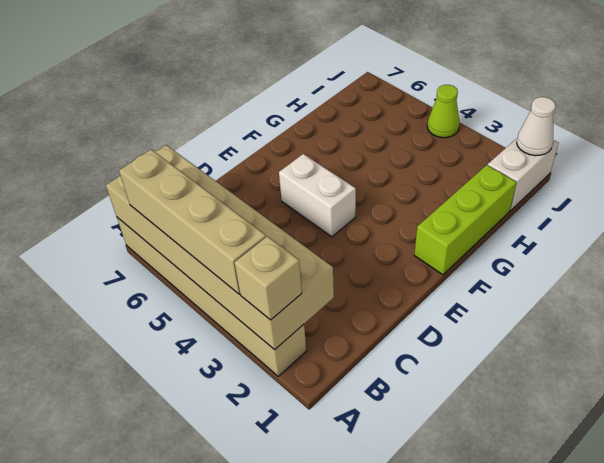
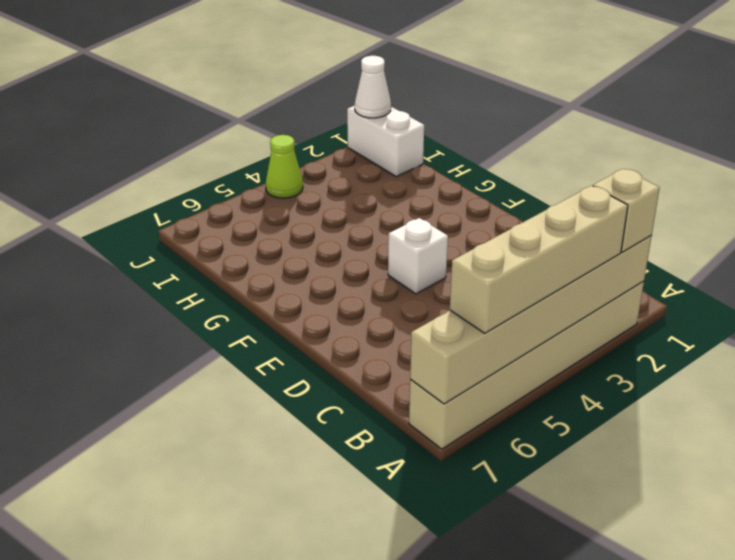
tan brick A2:B7 level 2 -> tan brick A2:A7 level 2
white brick E4:E5 level 1 -> white brick E4 level 1
lime brick F1:H1 level 1 -> none

